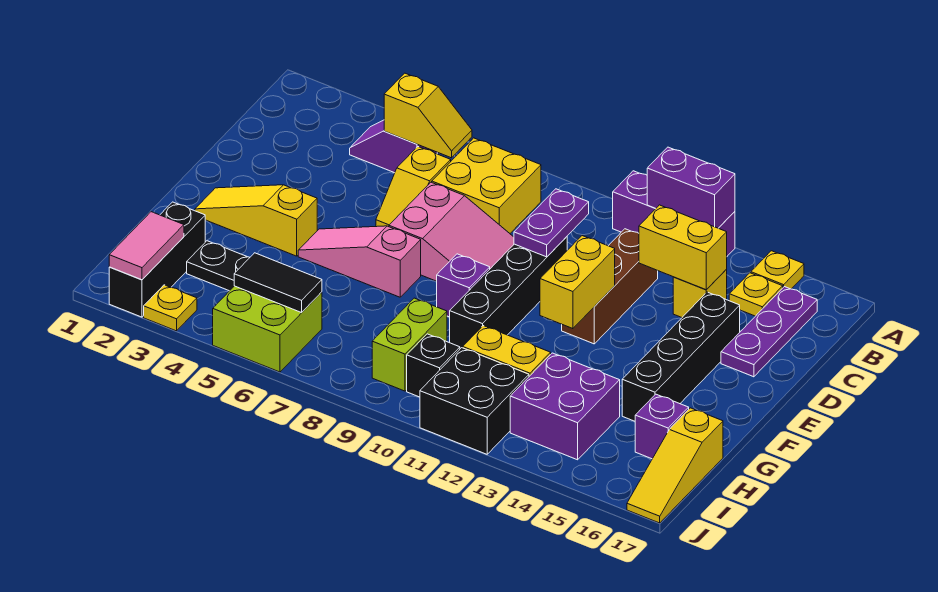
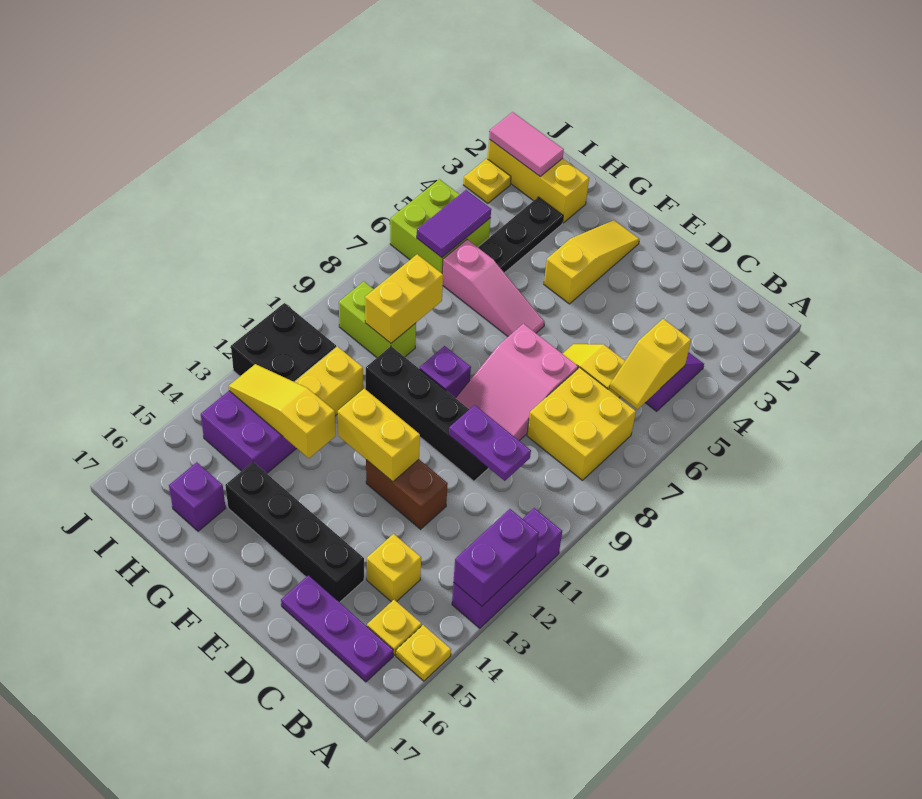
brown brick C12:E12 level 1 -> brown brick D12:E12 level 1
yellow brick C13:C14 level 2 -> yellow brick H8:H9 level 2
pink slope F5:F7 level 1 top 7 -> pink slope F6:H6 level 1 top H
black brick H2:J2 level 1 -> yellow brick H2:J2 level 1
yellow slope H17:J17 level 1 top H -> yellow slope G13:I13 level 2 top G
black tile I5:I6 level 2 -> purple tile I5:I6 level 2
black brick I10 level 1 -> none

